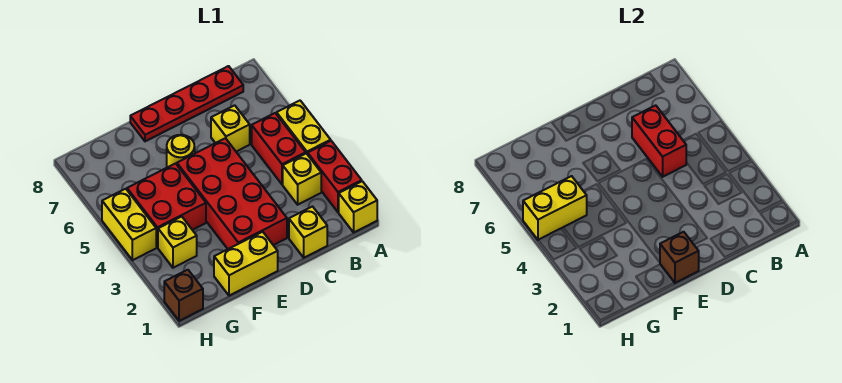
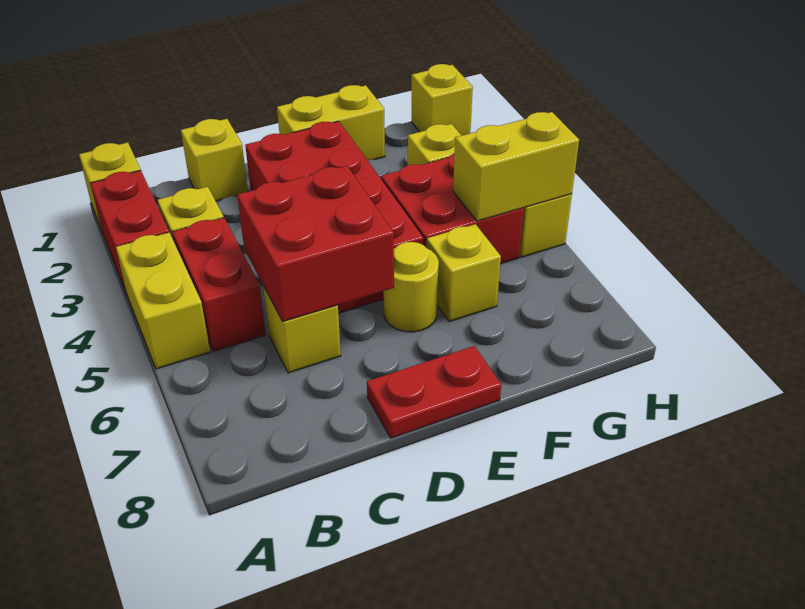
red plate B8:E8 level 1 -> red plate D8:E8 level 1
red brick C5:C6 level 2 -> red brick C5:D6 level 2
brown brick E1 level 2 -> none
none -> yellow brick F6 level 1
brown brick H1 level 1 -> yellow brick H1 level 1

